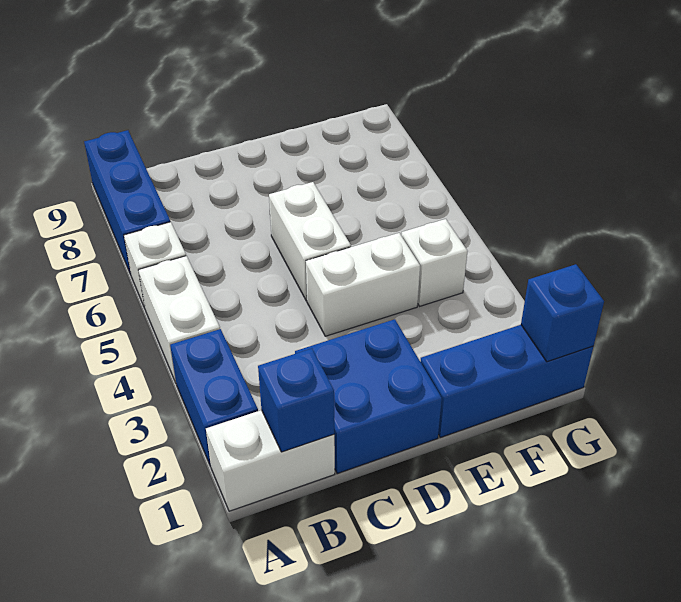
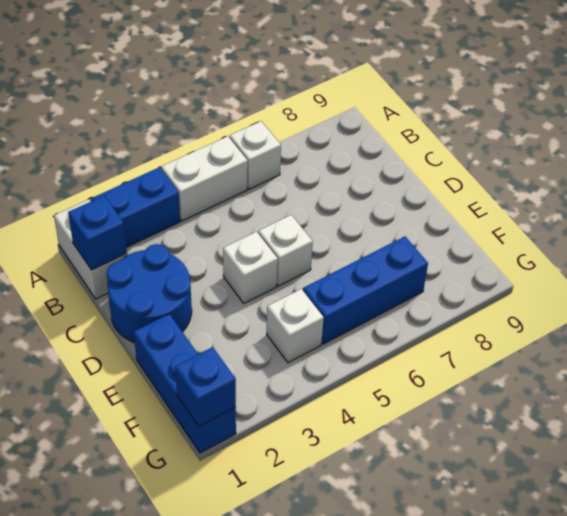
blue brick A7:A9 level 1 -> blue brick F5:F7 level 1
blue brick C1:D2 level 1 -> blue round brick C1:D2 level 1
white brick D4:E4 level 1 -> white brick D4 level 1
white brick D5:D6 level 1 -> white brick D5 level 1

